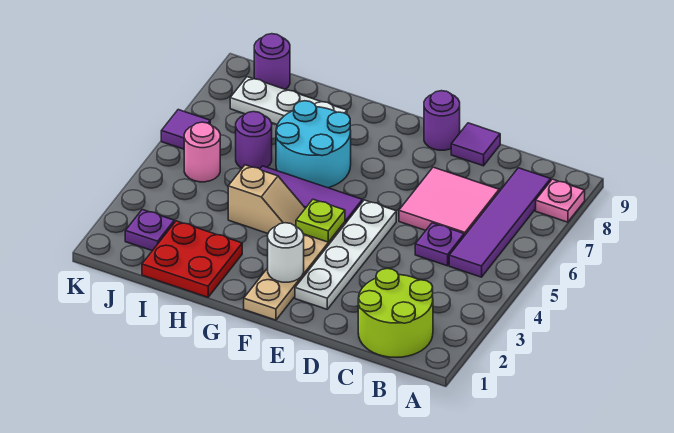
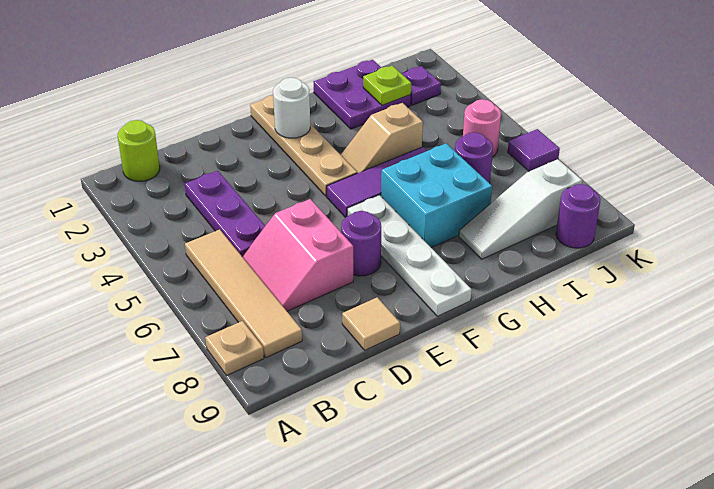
pink plate A8 level 1 -> tan plate A8 level 1
lime round brick B1:C2 level 1 -> lime round brick B1 level 1
purple tile B5:B8 level 1 -> tan tile B5:B8 level 1
purple plate C5 level 1 -> purple plate C3:C5 level 1
pink tile C6:D7 level 1 -> pink slope C6:D7 level 1 top D
purple tile D9 level 1 -> tan tile D9 level 1
white plate E2:E5 level 1 -> white plate F6:F9 level 1
purple round brick E9 level 1 -> purple round brick E7 level 1
lime plate F4 level 2 -> lime plate I2 level 2
cyan round brick G6:H7 level 1 -> cyan brick G6:H7 level 1
red plate H1:I2 level 1 -> purple plate H1:I2 level 1
white plate H8:J8 level 1 -> white slope H8:J8 level 1 top J

